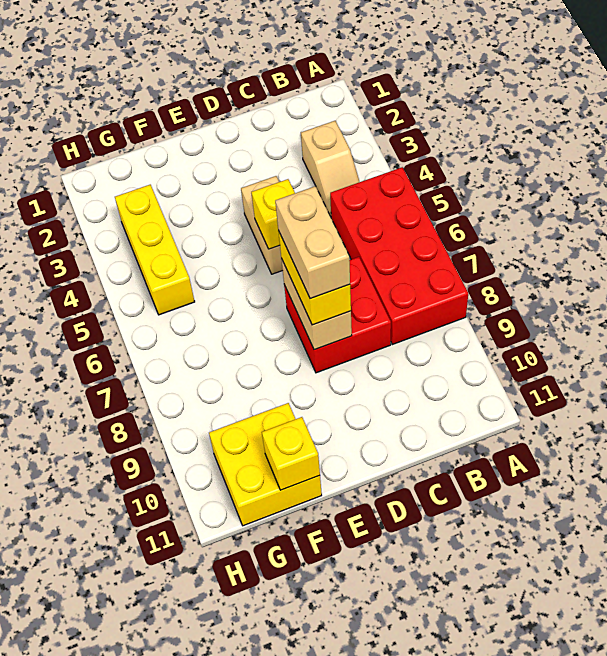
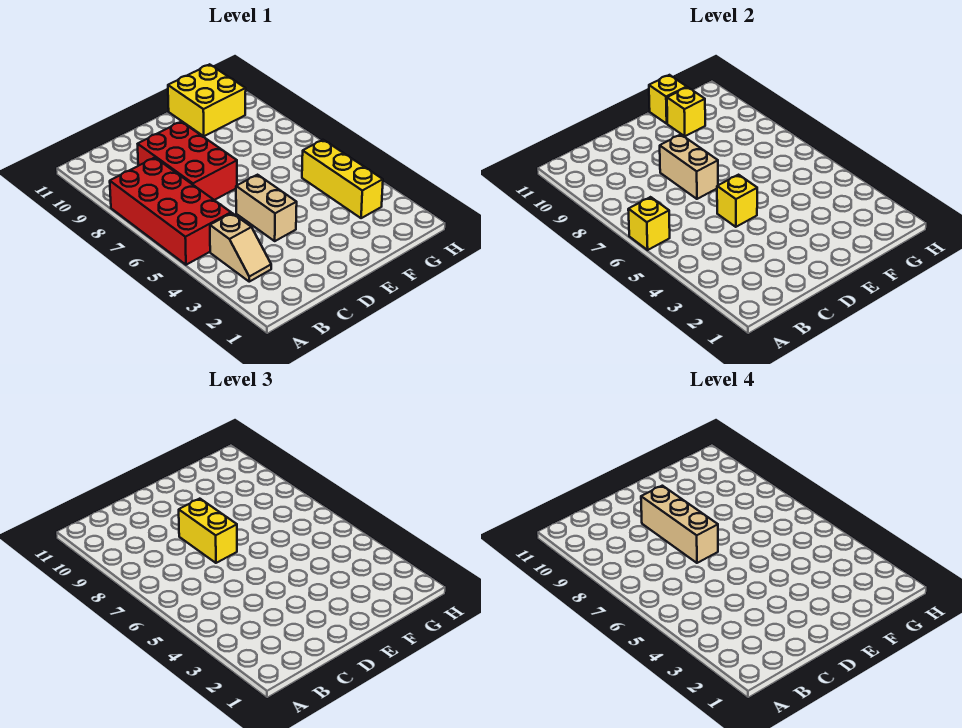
none -> yellow brick A6 level 2
tan slope B3:B4 level 1 top 3 -> tan slope B3:B4 level 1 top 4
red brick C7:D8 level 1 -> red brick C7:D9 level 1
tan brick D7:D8 level 4 -> tan brick D7:D9 level 4
none -> yellow brick F10 level 2

